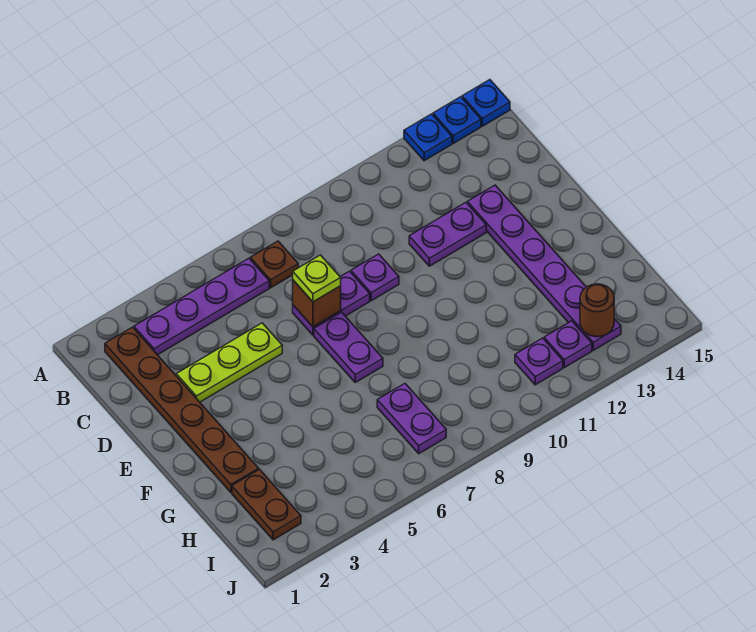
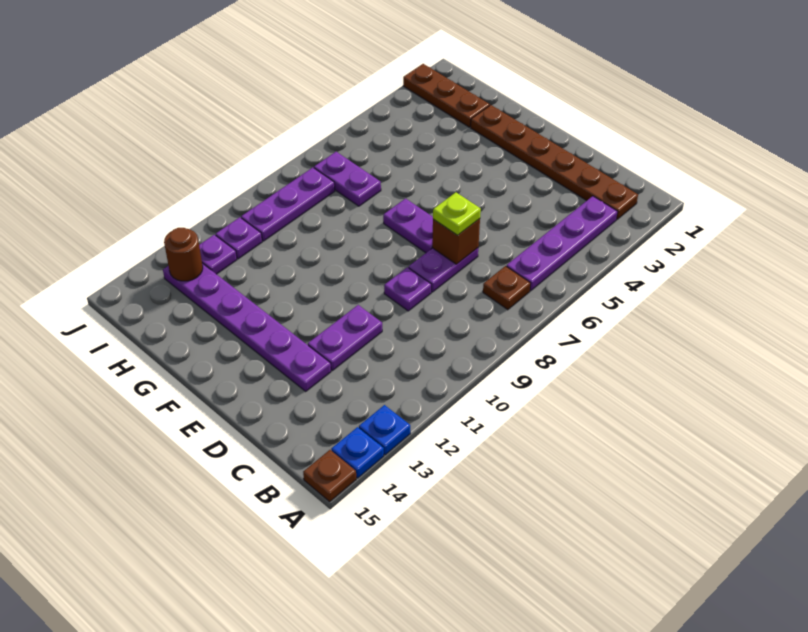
blue plate A15 level 1 -> brown plate A15 level 1
lime plate D3:D5 level 1 -> none
brown plate H2:I2 level 1 -> brown plate H2:J2 level 1
none -> purple plate I8:I10 level 1

